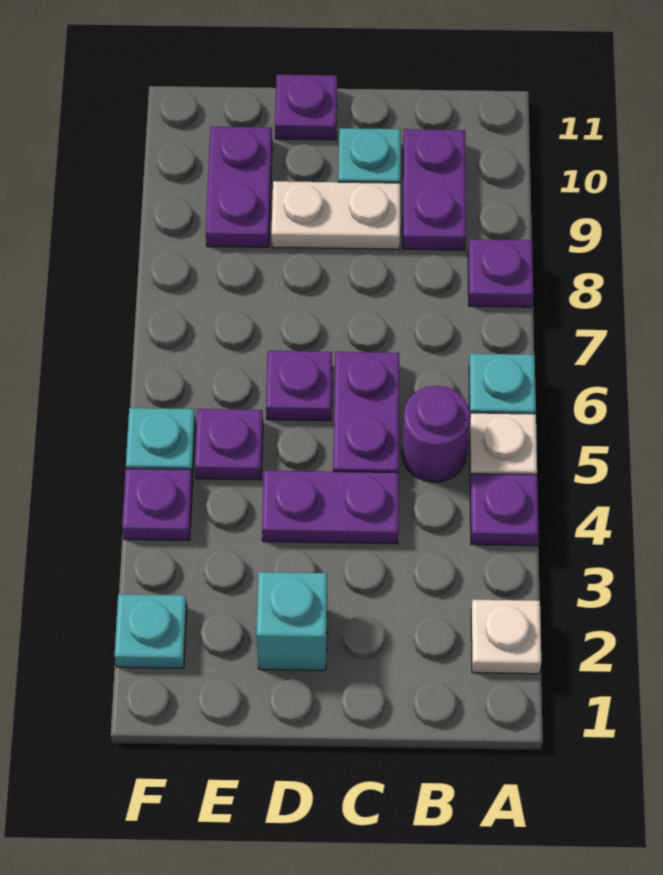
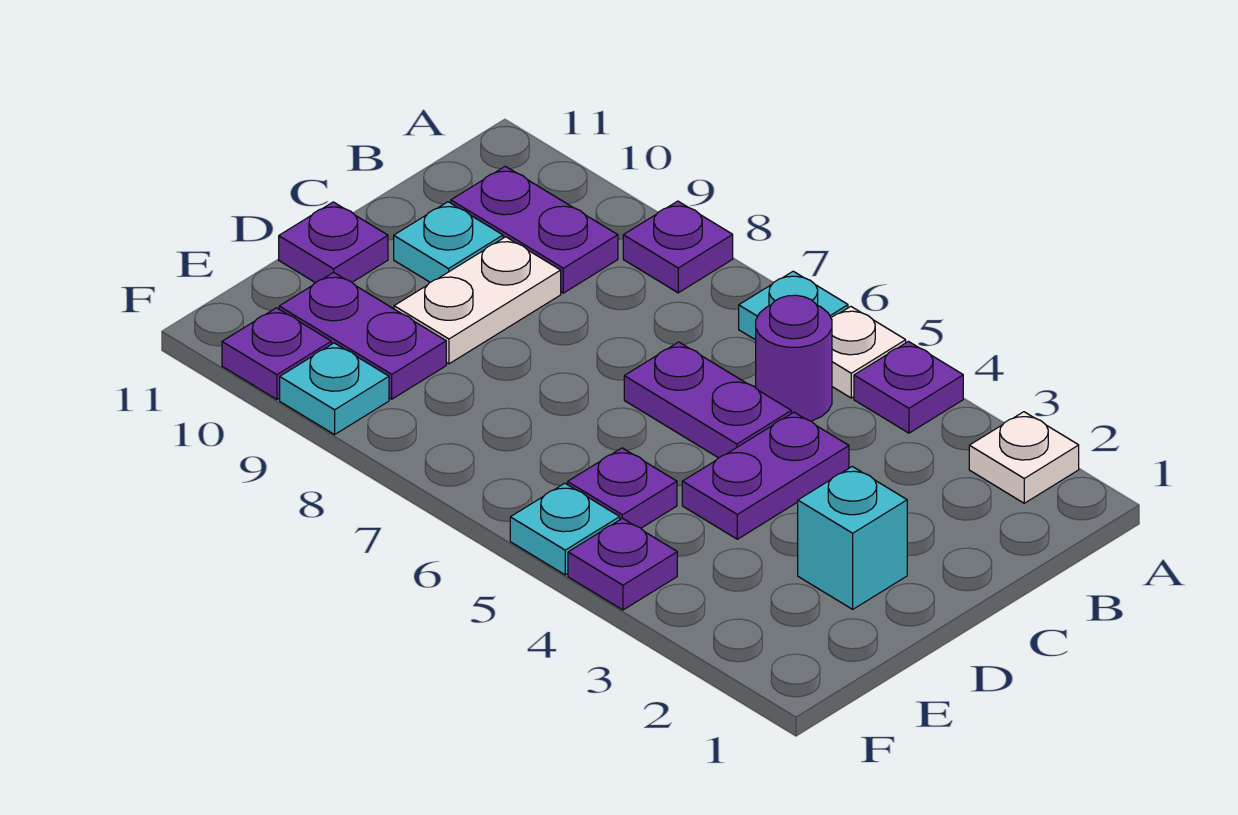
purple plate D6 level 1 -> purple plate F10 level 1
cyan plate F2 level 1 -> cyan plate F9 level 1

